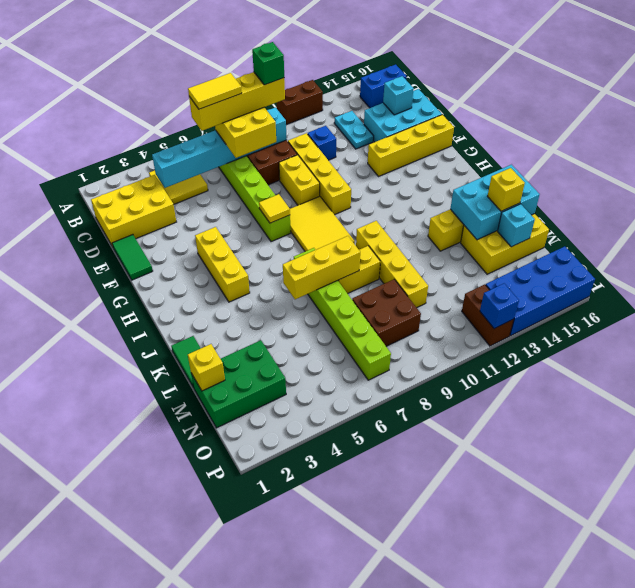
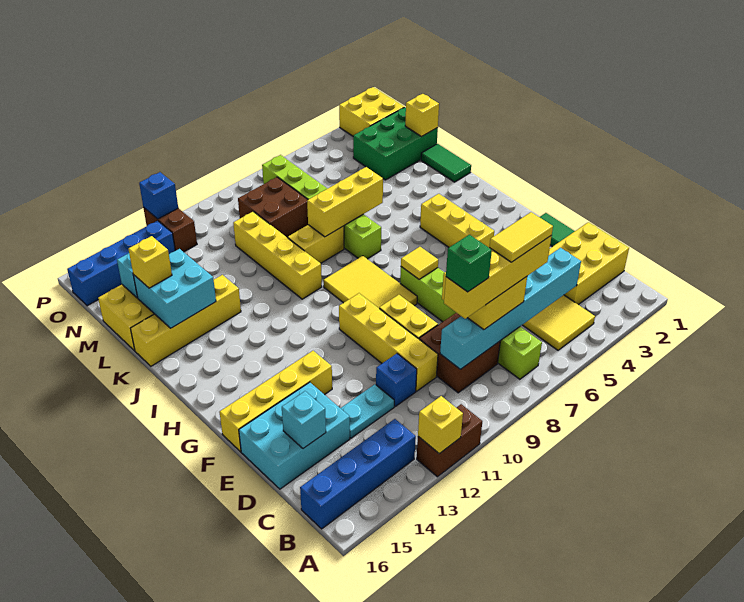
none -> yellow brick A12 level 2
blue brick B15:B16 level 1 -> blue brick B13:B16 level 1
cyan plate C13:D13 level 1 -> cyan plate D12:D13 level 1
cyan brick K14:L16 level 2 -> cyan brick K14:L15 level 2
none -> yellow brick O1:P2 level 1
blue brick O13:P16 level 1 -> blue brick O13:O16 level 1

